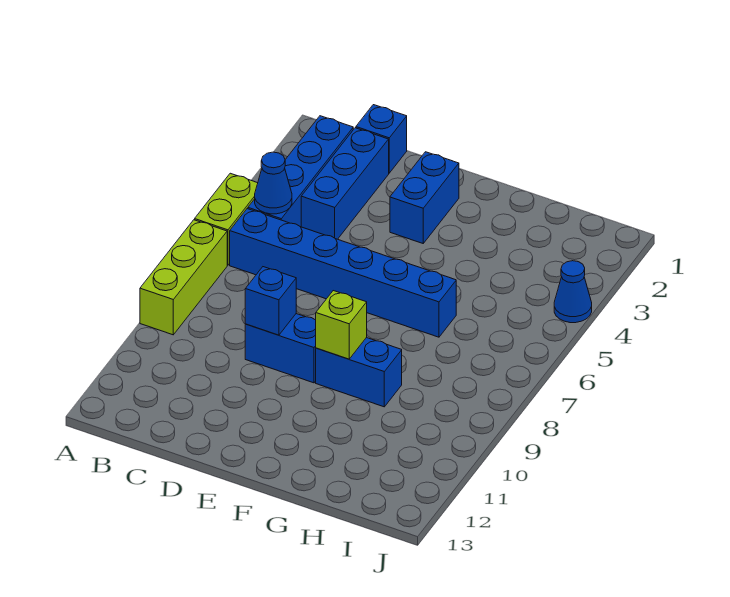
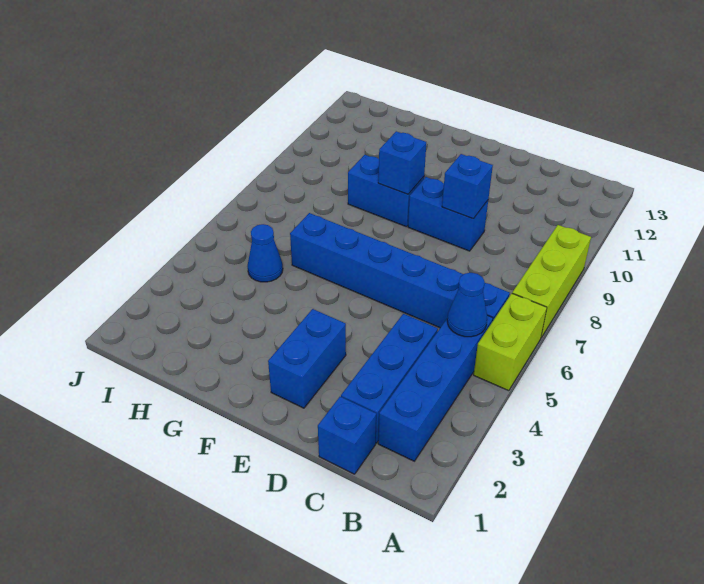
lime brick F9 level 2 -> blue brick F9 level 2
blue cone J4 level 1 -> blue cone H5 level 1

